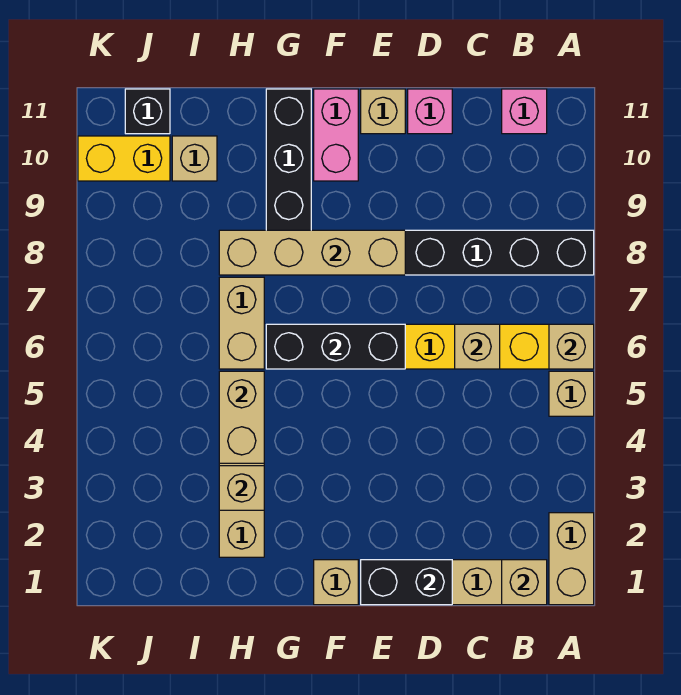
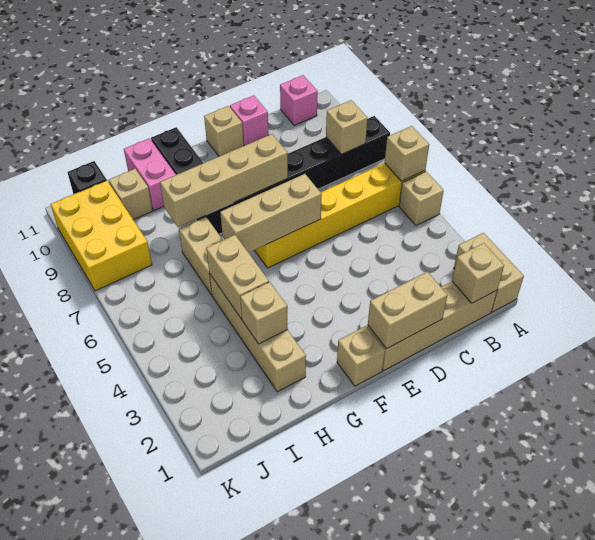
tan brick C6 level 2 -> tan brick B8 level 2
black brick D1:E1 level 2 -> tan brick D1:E1 level 2
black brick E6:G6 level 2 -> tan brick E6:G6 level 2
pink brick F10:F11 level 1 -> pink brick H10:H11 level 1
yellow brick J10:K10 level 1 -> yellow brick J8:K10 level 1

